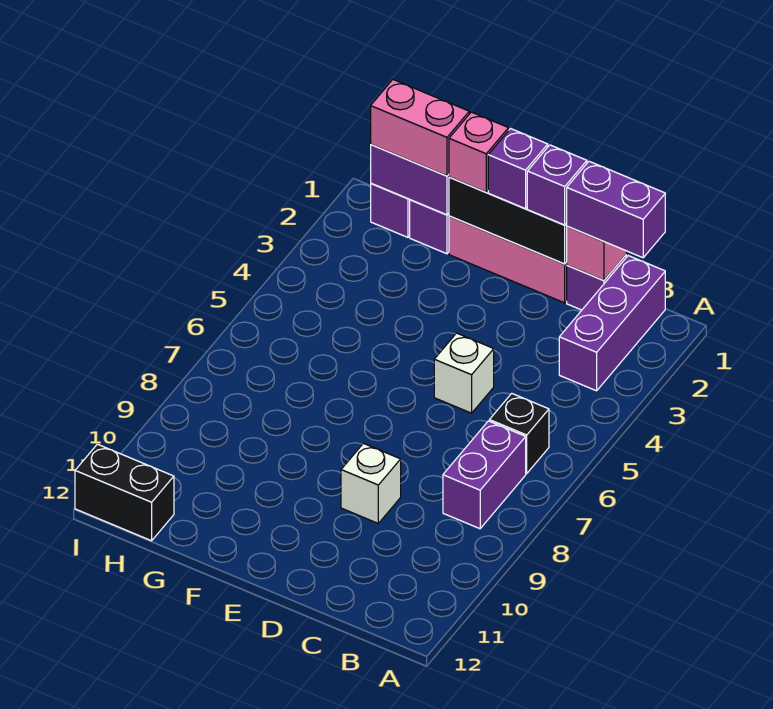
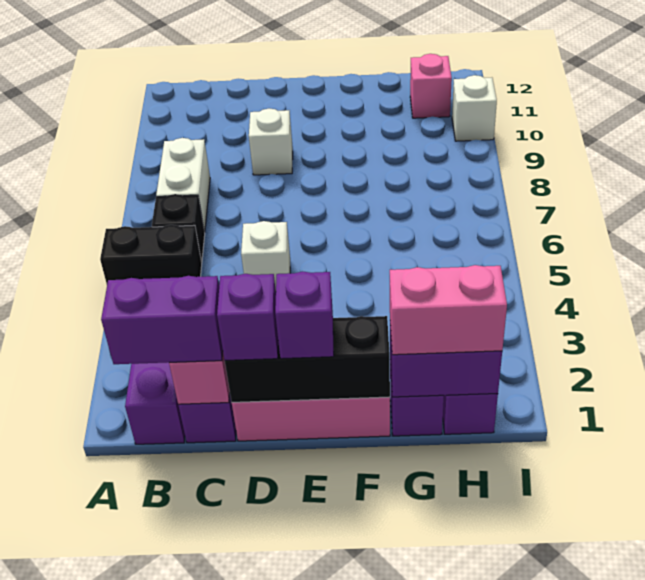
purple brick B7:B8 level 1 -> white brick B7:B8 level 1
pink brick F1 level 3 -> pink brick H11 level 1
black brick H12:I12 level 1 -> black brick A5:B5 level 1
none -> white brick I10 level 1

